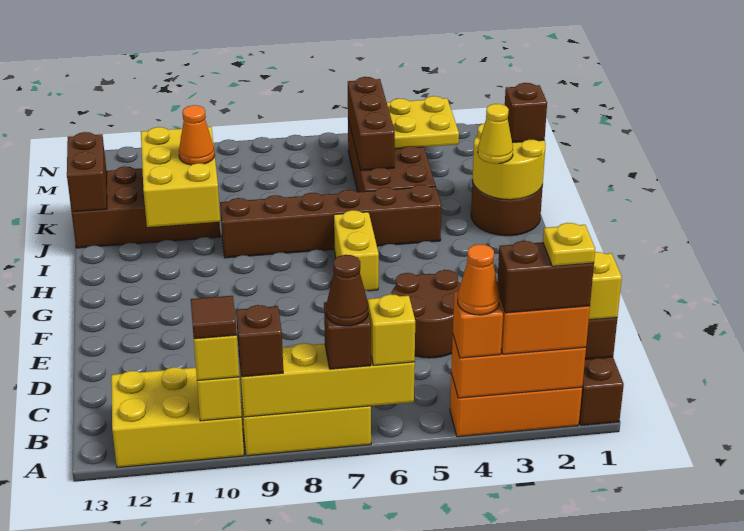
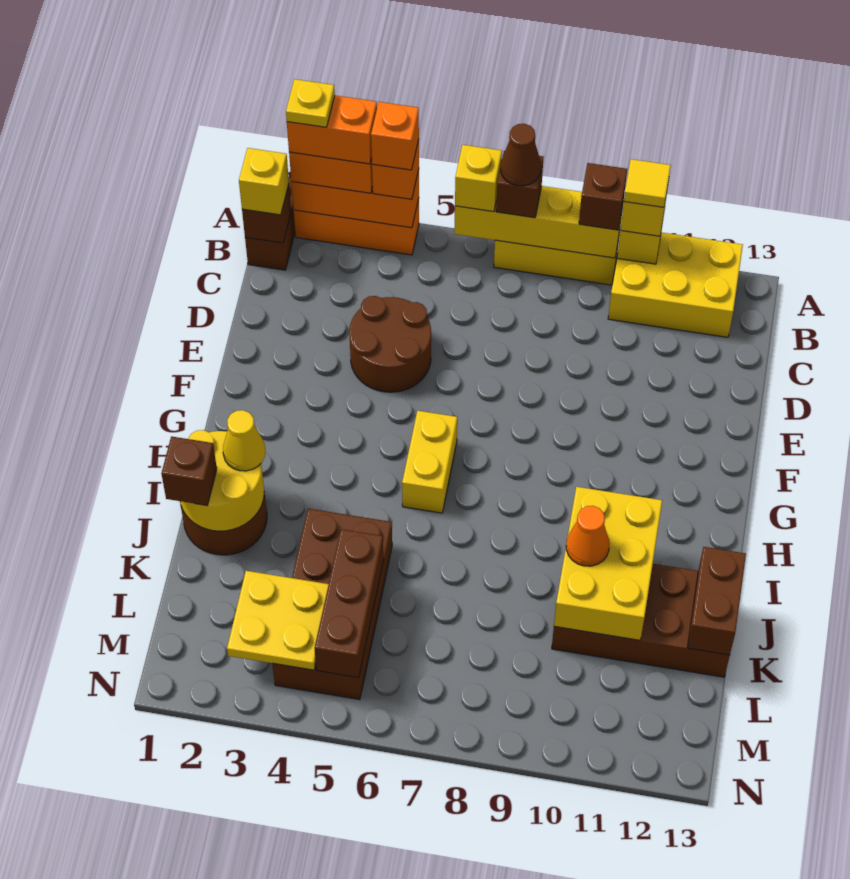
brown brick A2:A3 level 4 -> orange brick A2:A3 level 4
orange cone A4 level 4 -> orange brick A4 level 4
brown tile A10 level 4 -> yellow tile A10 level 4
brown brick I4:I9 level 1 -> none

